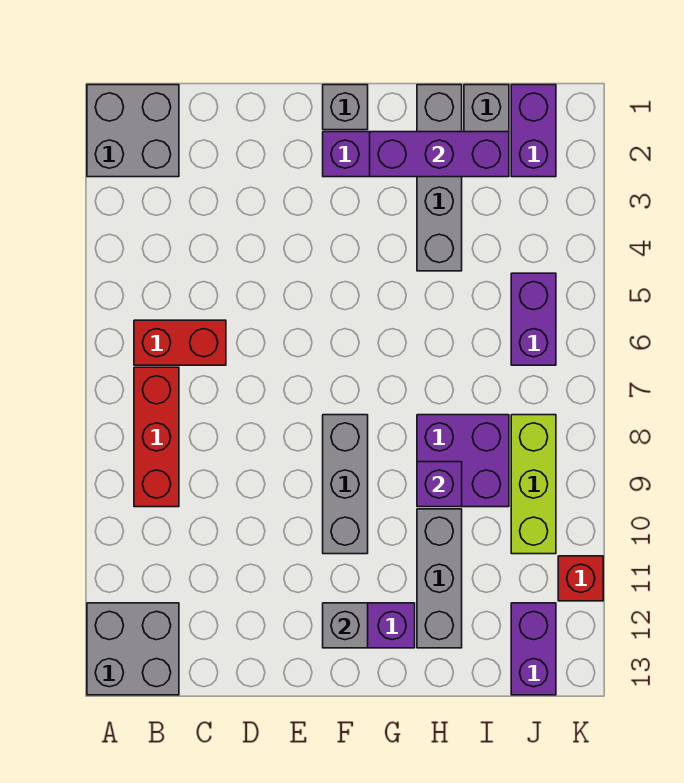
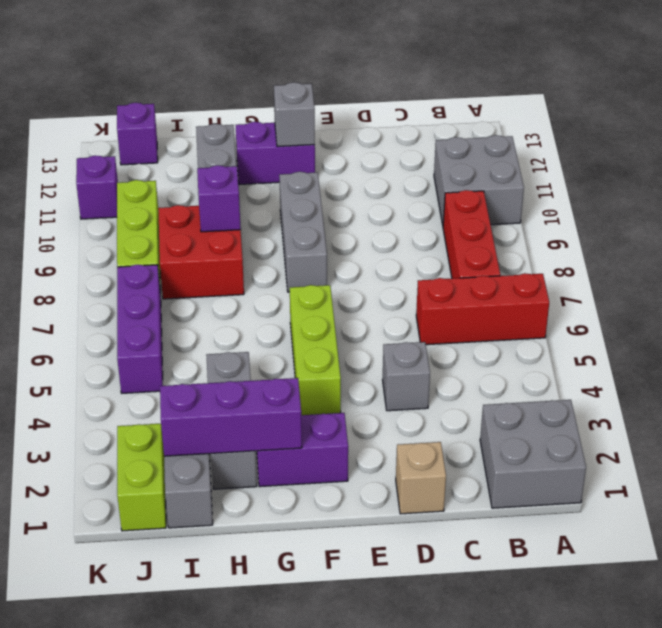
grey brick A12:B13 level 1 -> grey brick A10:B11 level 1
red brick B6:C6 level 1 -> red brick A6:C6 level 1
none -> tan brick D1 level 1
grey brick F1 level 1 -> grey brick D4 level 1
none -> lime brick F4:F6 level 1
grey brick H1:H4 level 1 -> grey brick H2:H4 level 1
purple brick H8:I9 level 1 -> red brick H8:I9 level 1
purple brick J1:J2 level 1 -> lime brick J1:J2 level 1
purple brick J5:J6 level 1 -> purple brick J5:J7 level 1
purple brick J12:J13 level 1 -> purple brick J13 level 1
red brick K11 level 1 -> purple brick K11 level 1

